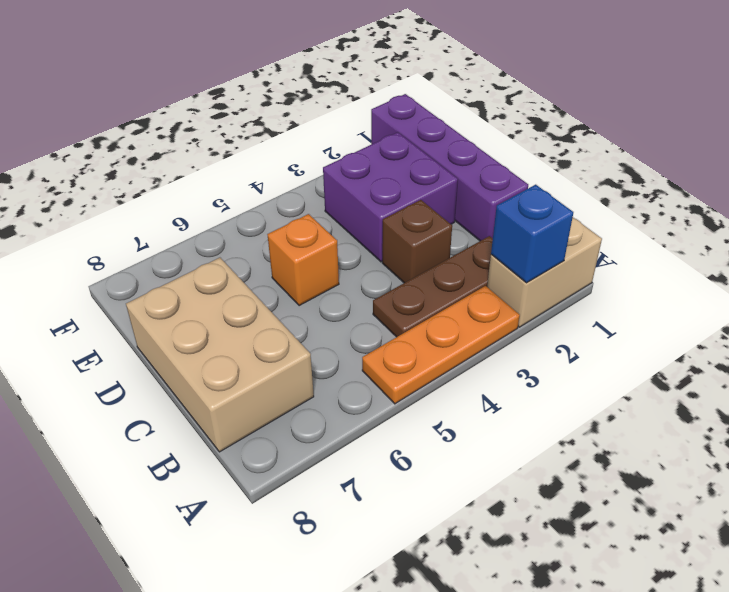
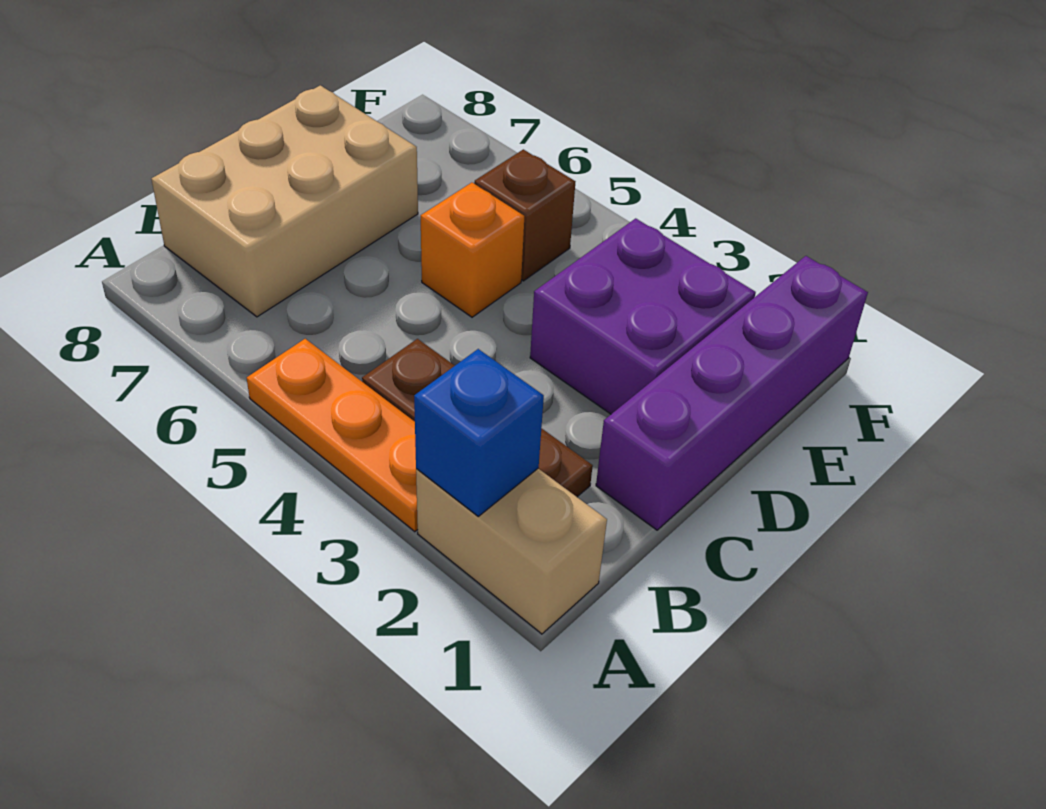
brown brick C3 level 1 -> brown brick E5 level 1

